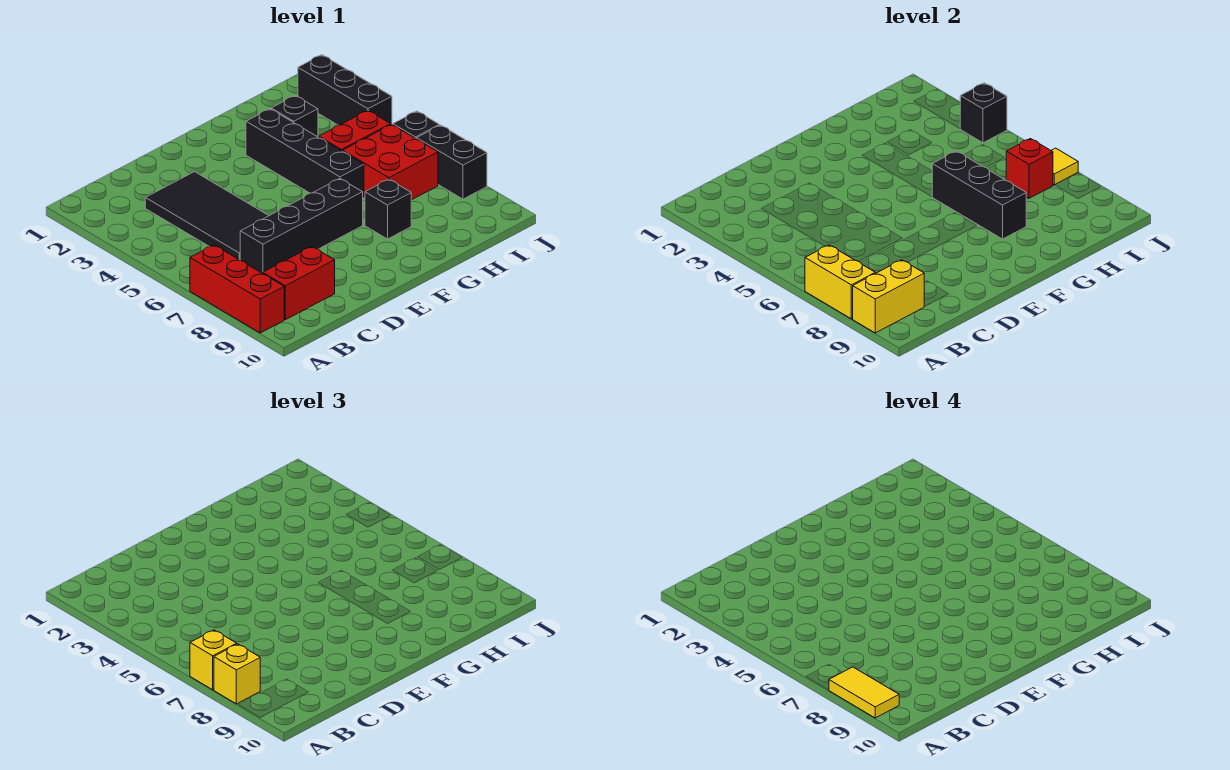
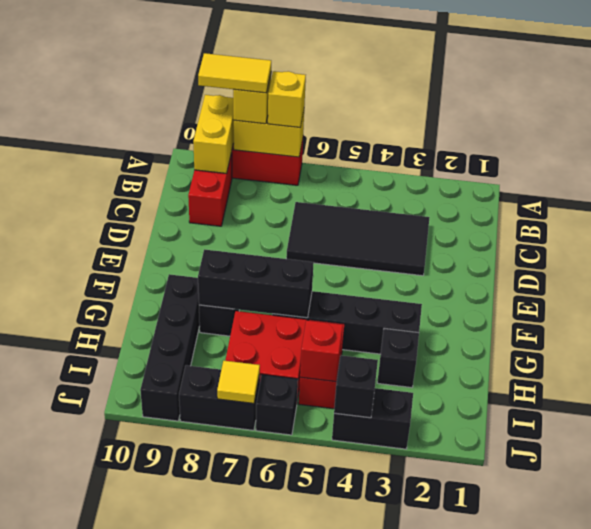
black brick C7:F7 level 1 -> black brick G9:J9 level 1
red brick I7 level 2 -> red brick I5 level 2
black brick J2:J4 level 1 -> black brick J3:J4 level 1

